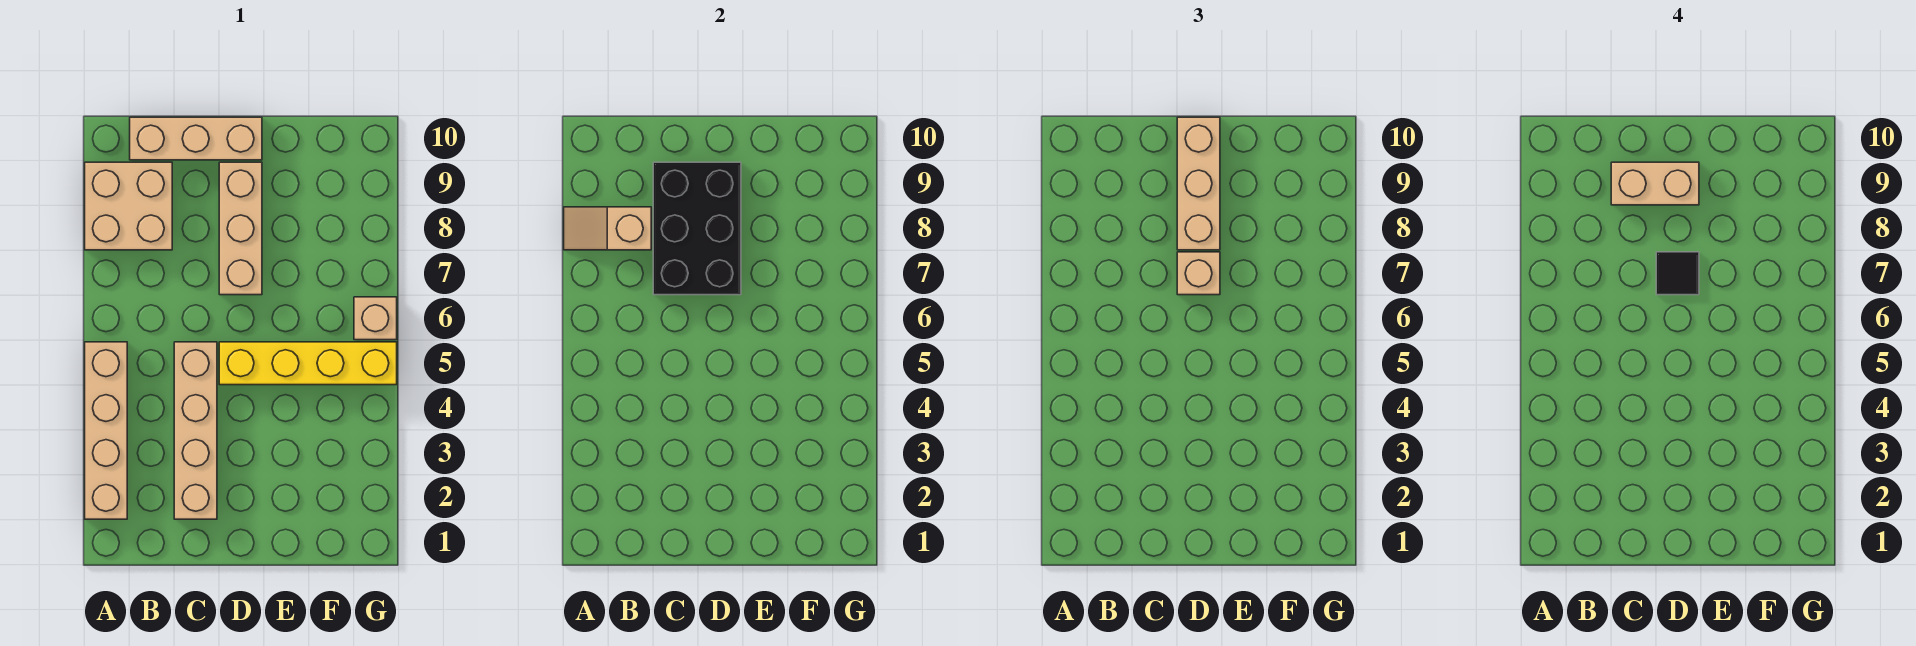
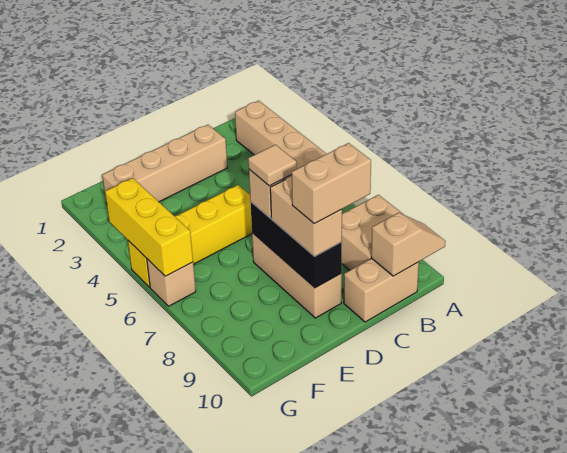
tan slope A8:B8 level 2 top B -> tan slope A10:B10 level 2 top B
tan brick B10:D10 level 1 -> tan brick B10:C10 level 1
tan brick C2:C5 level 1 -> tan brick C2:F2 level 1
black brick C7:D9 level 2 -> black brick D7:D9 level 2
black tile D7 level 4 -> tan tile D7 level 4
tan brick D8:D10 level 3 -> tan brick D8:D9 level 3
none -> yellow brick G4:G6 level 2

